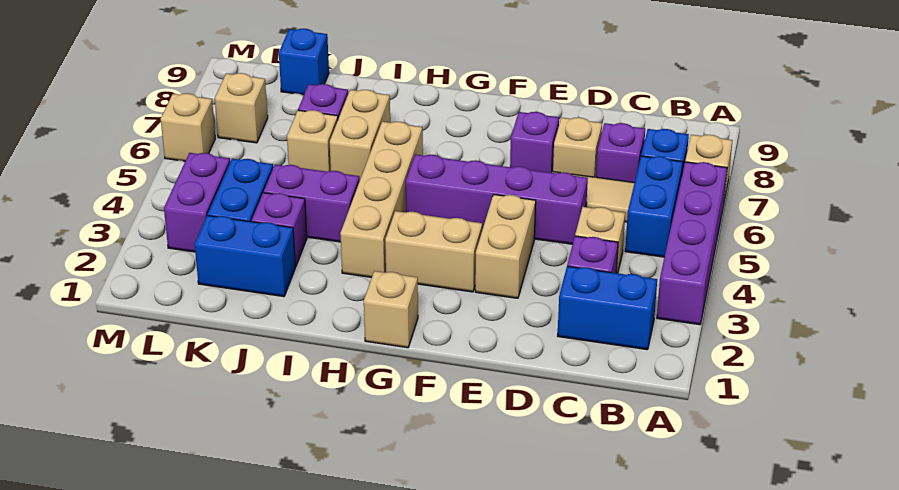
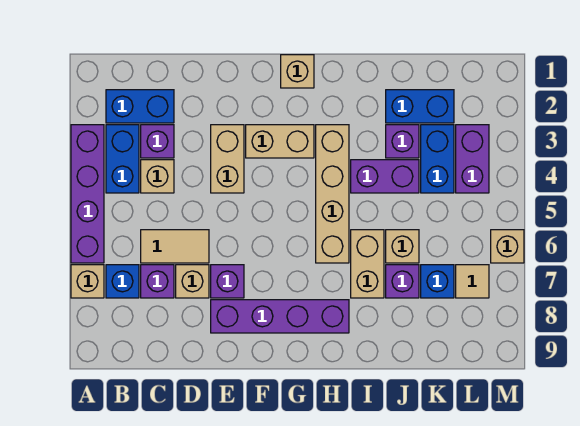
blue brick B5:B6 level 1 -> blue brick B3:B4 level 1
purple brick D5:G5 level 1 -> purple brick E8:H8 level 1
blue brick K9 level 1 -> blue brick K7 level 1
tan brick L7 level 1 -> tan tile L7 level 1

